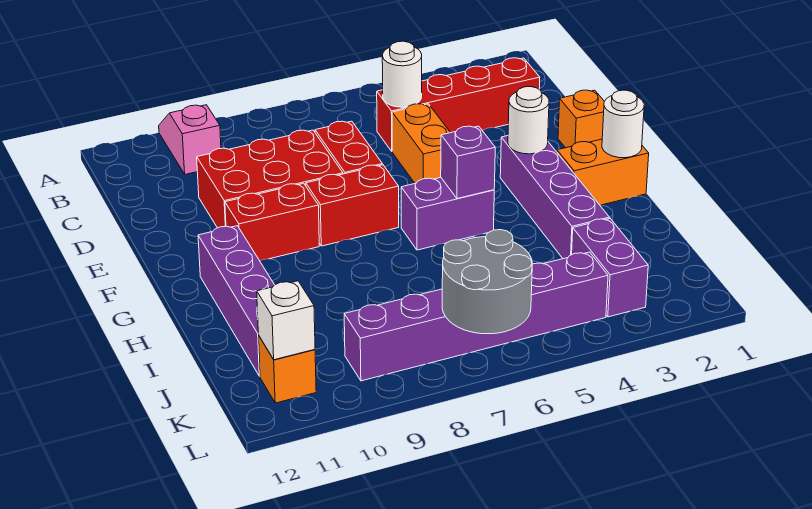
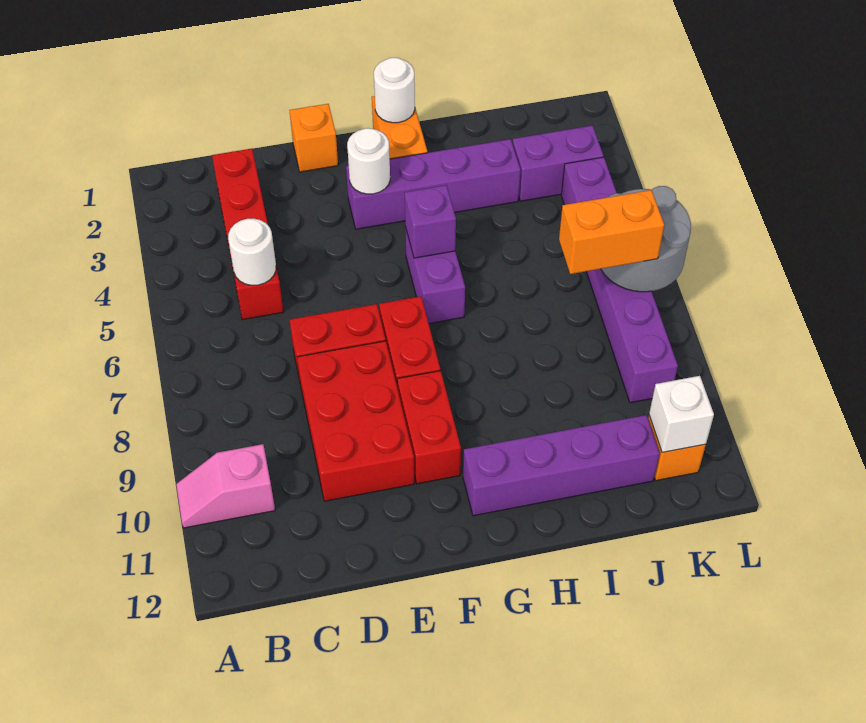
orange brick D5:E5 level 1 -> orange brick J7:K7 level 3

